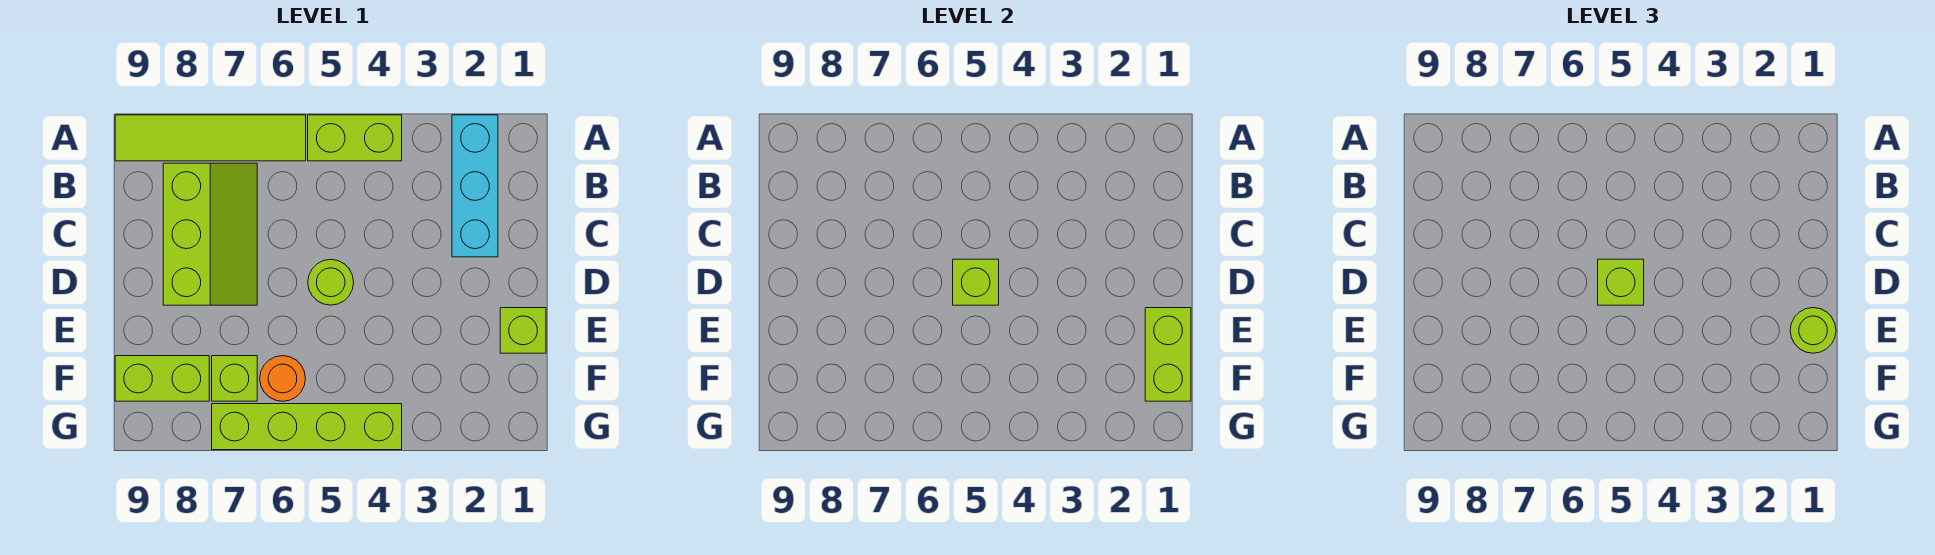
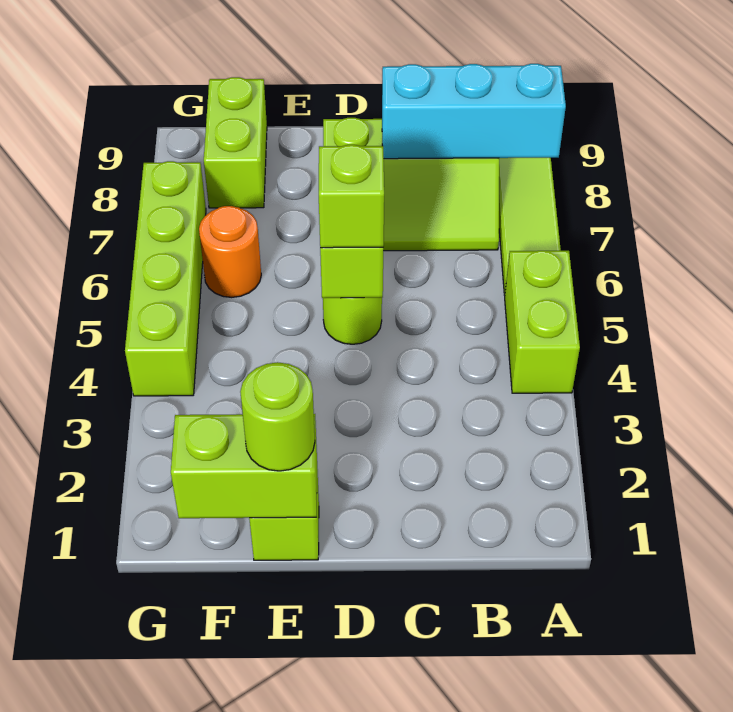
cyan brick A2:C2 level 1 -> cyan brick A8:C8 level 2
lime brick F7 level 1 -> none

